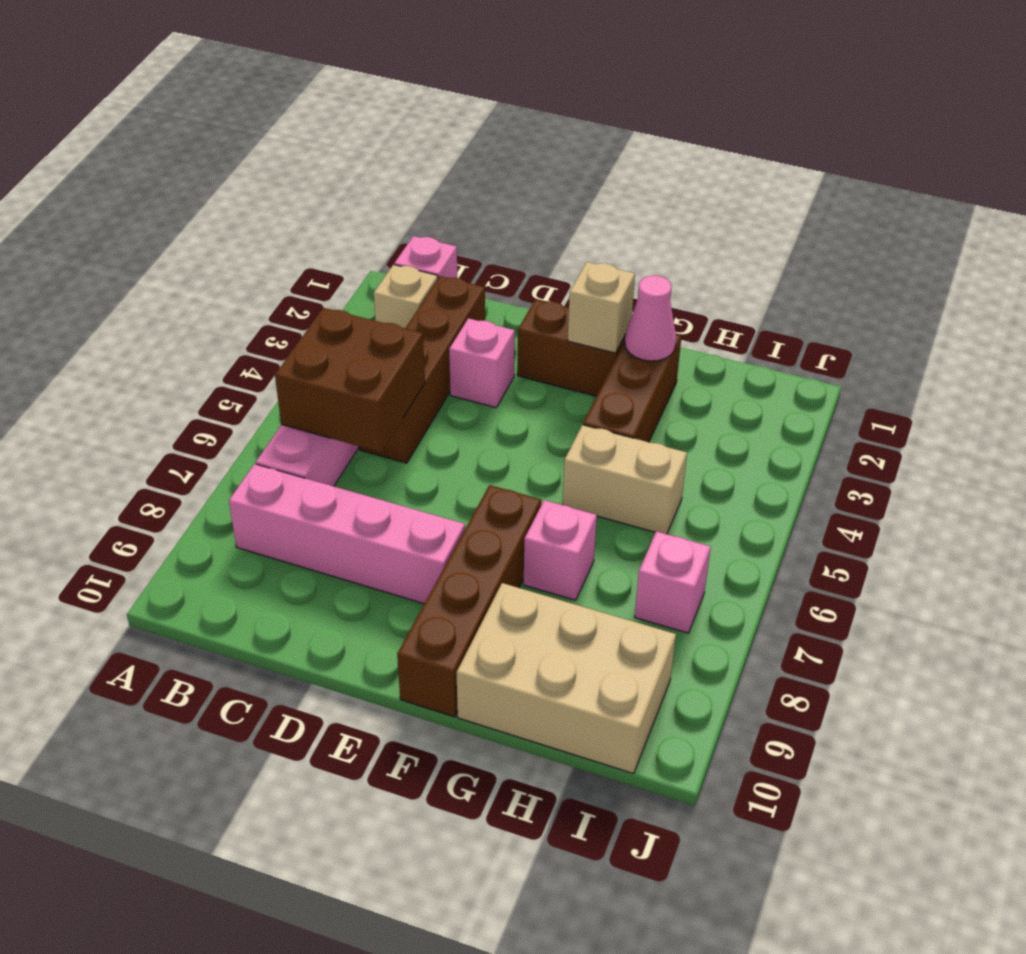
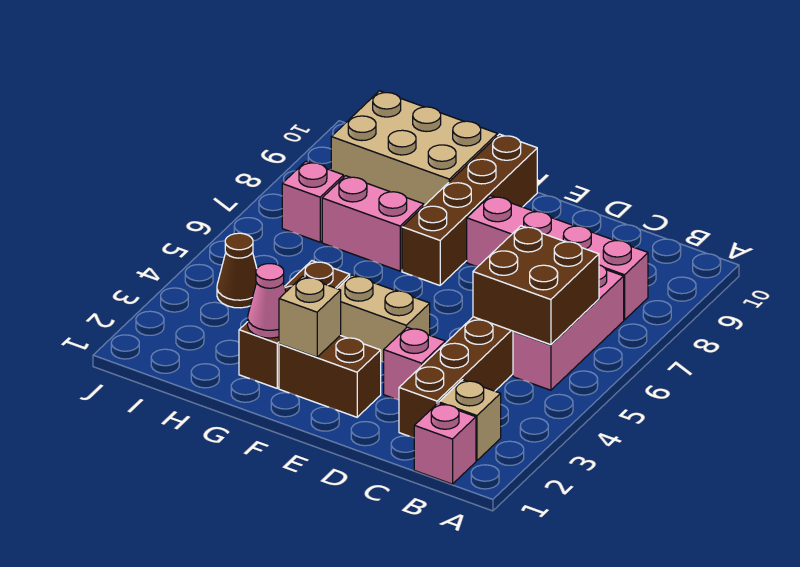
tan brick G5:H5 level 1 -> tan brick E4:F4 level 1
pink brick G7 level 1 -> pink brick G7:H7 level 1
none -> brown cone I4 level 1

